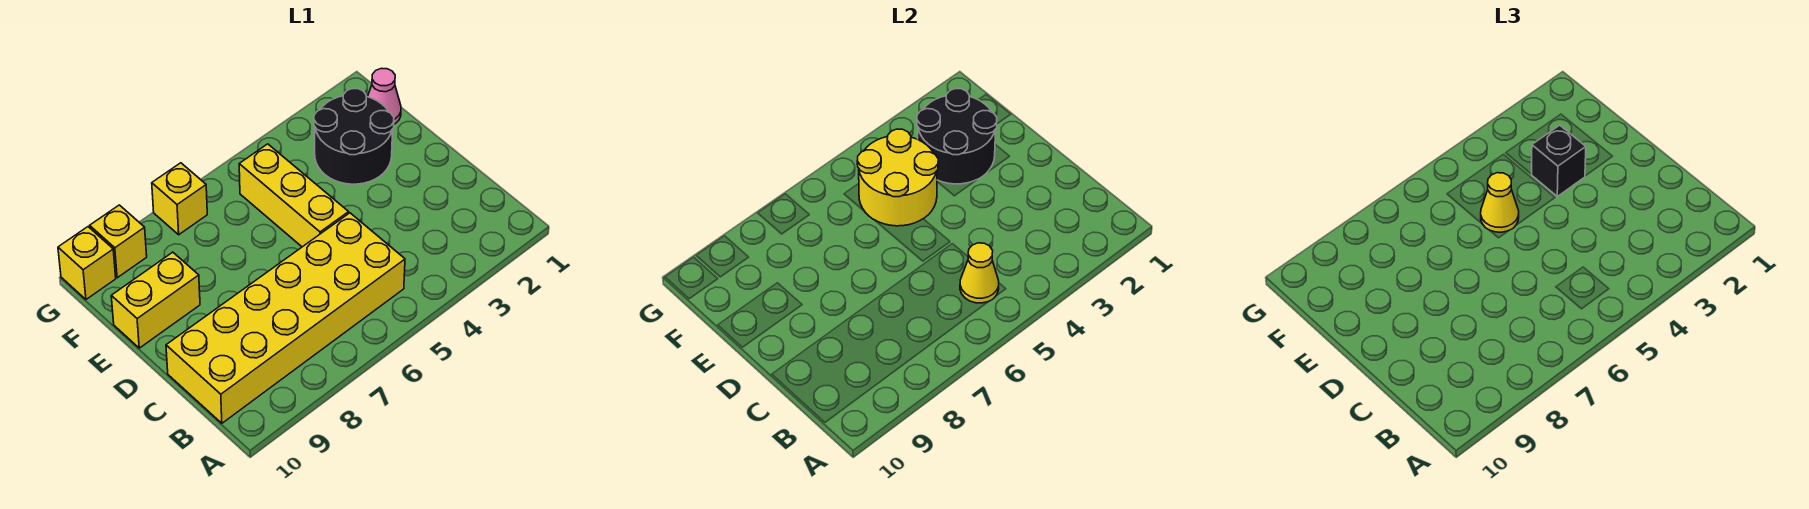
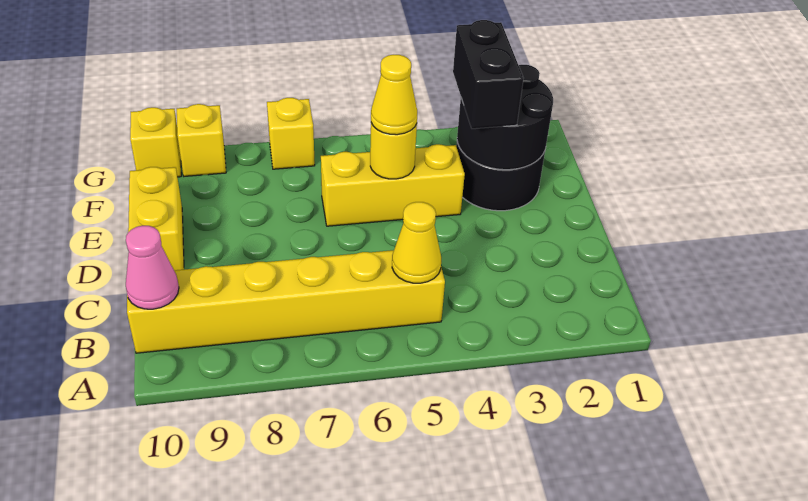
yellow brick B5:C10 level 1 -> yellow brick B5:B10 level 1
yellow brick D5:F5 level 1 -> yellow brick E4:E6 level 1
black brick E3 level 3 -> black brick E3:F3 level 3
yellow round brick E4:F5 level 2 -> yellow round brick E5 level 2
yellow brick E9:E10 level 1 -> yellow brick D10:E10 level 1
pink cone F1 level 1 -> pink cone B10 level 2

